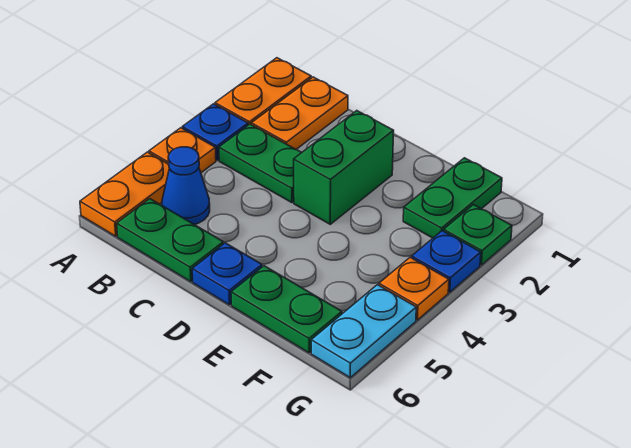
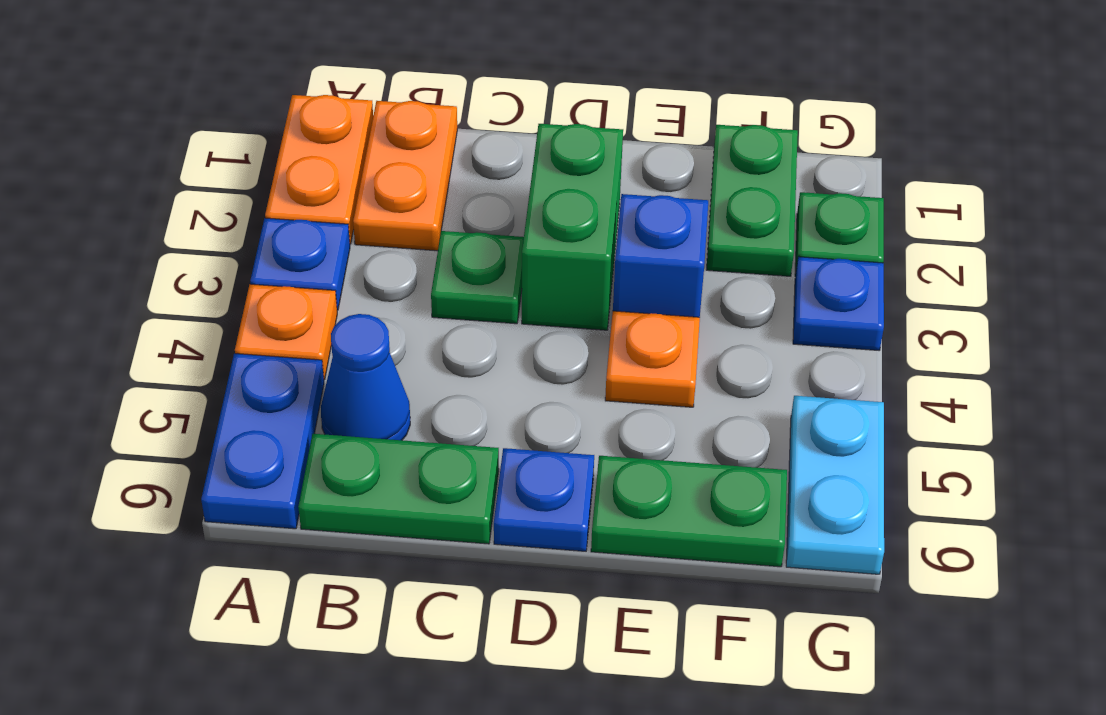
orange plate A5:A6 level 1 -> blue plate A5:A6 level 1
green plate B3:C3 level 1 -> green plate C3 level 1
none -> blue brick E3 level 1
orange plate G4 level 1 -> orange plate E4 level 1

